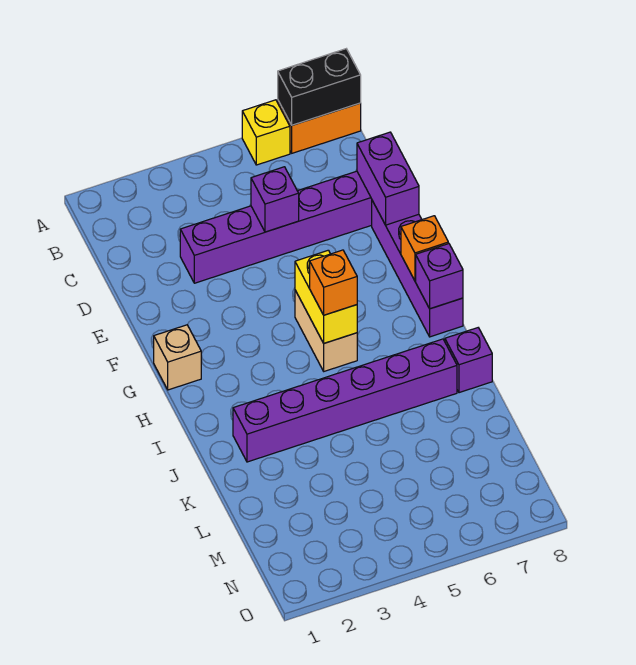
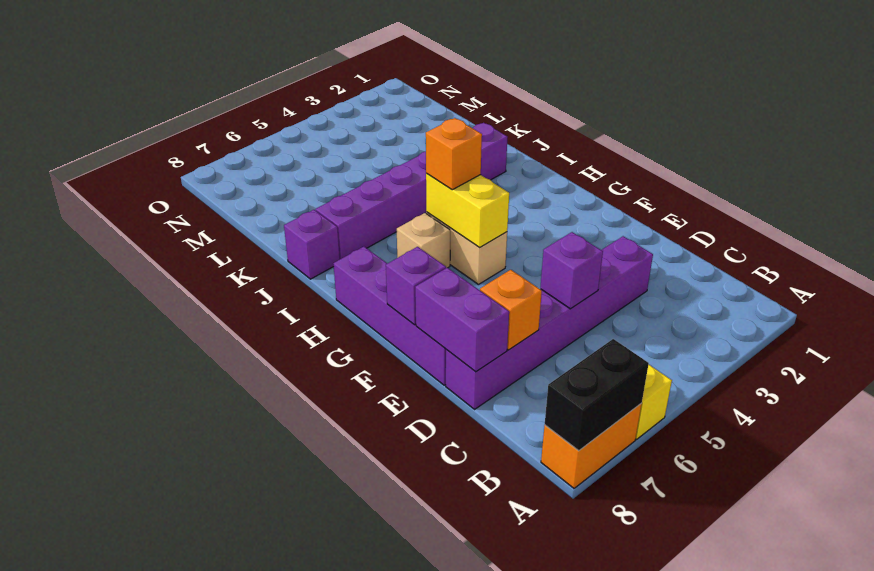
tan brick G1 level 1 -> tan brick H6 level 1
orange brick G8 level 2 -> orange brick D7 level 2
purple brick H8 level 2 -> purple brick F8 level 2

